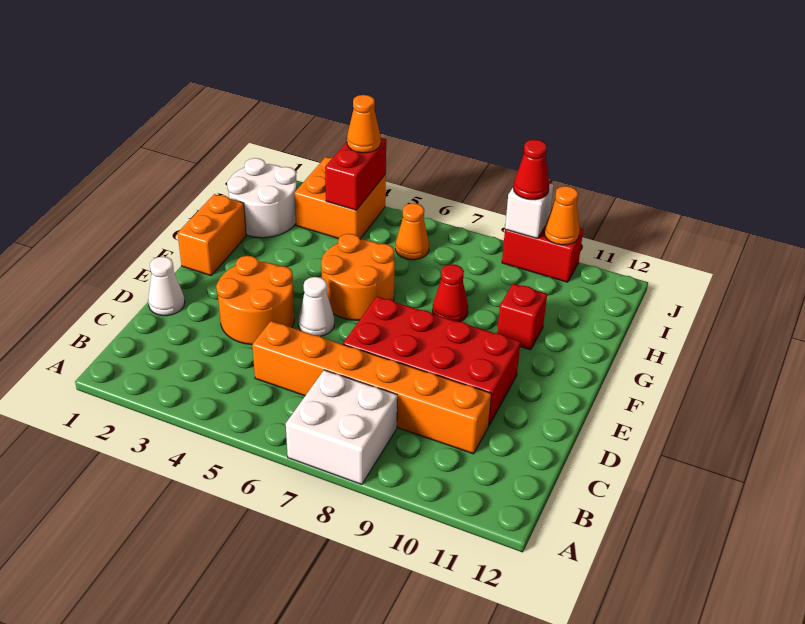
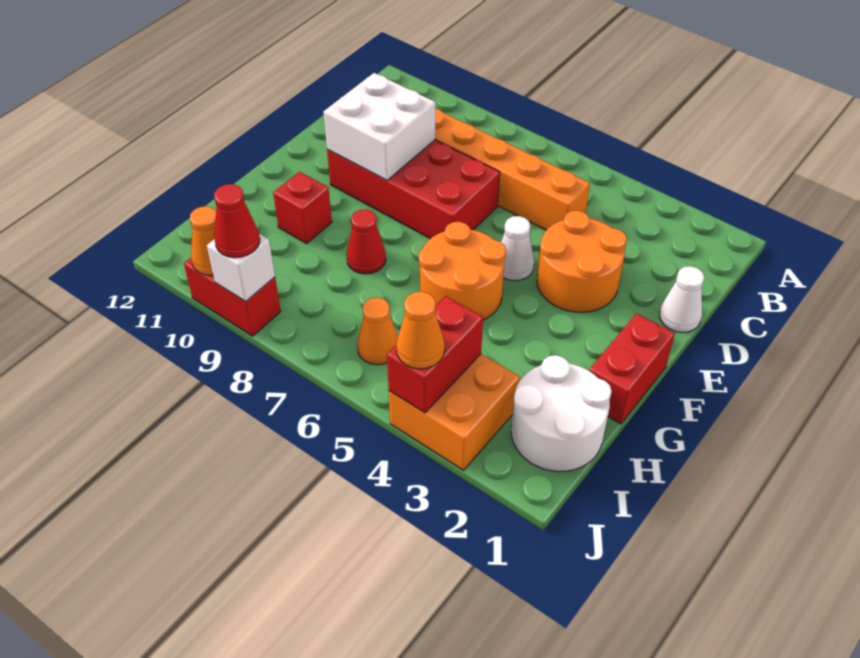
white brick A7:B8 level 1 -> white brick D9:E10 level 2
orange brick F1:G1 level 1 -> red brick F1:G1 level 1

